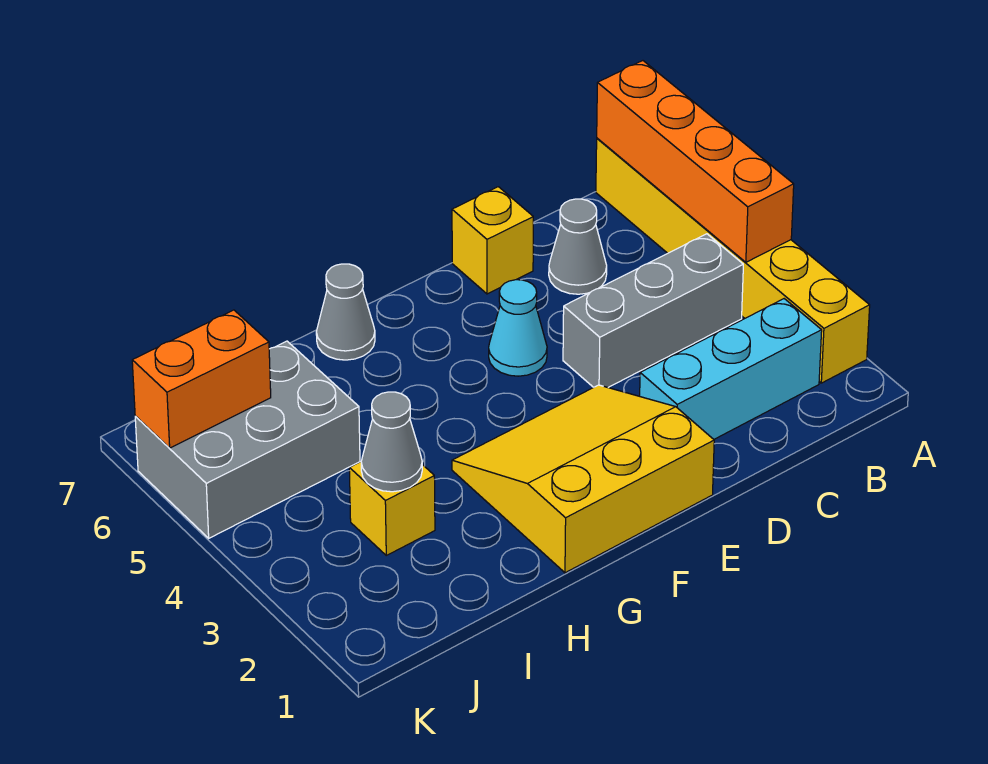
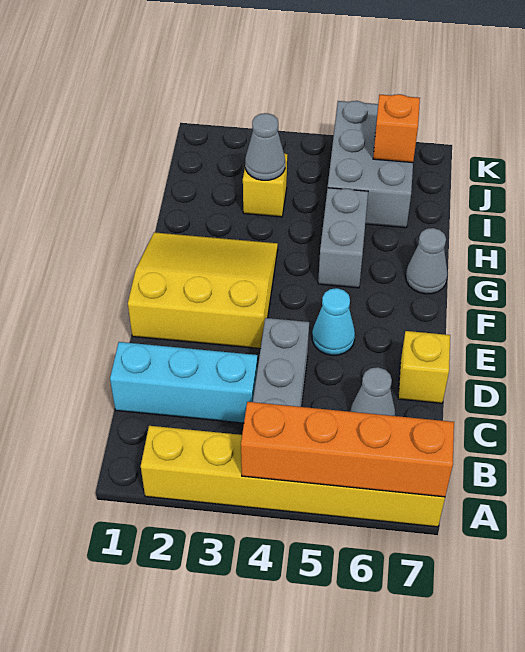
cyan brick B2:D2 level 1 -> cyan brick C1:C3 level 1
yellow slope E1:G3 level 1 top 1 -> yellow slope E1:G3 level 1 top E
none -> grey brick G5:H5 level 1
orange brick J6:K6 level 2 -> orange brick J6 level 2

